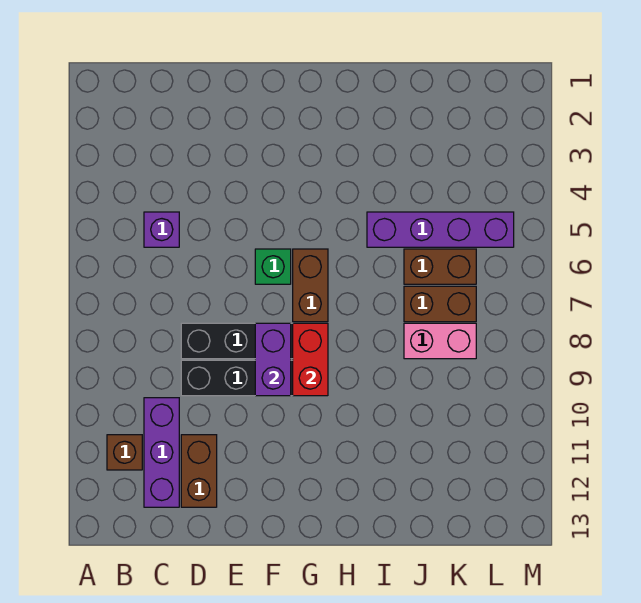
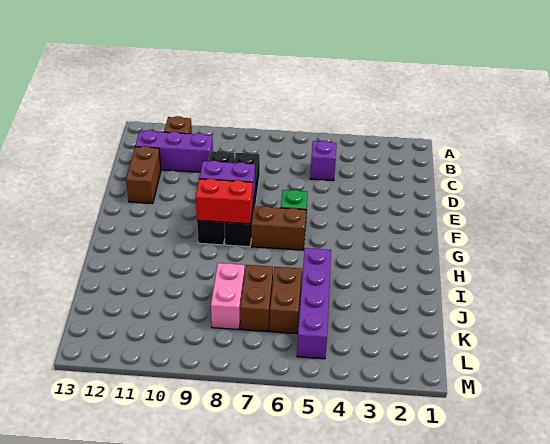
brown brick D11:D12 level 1 -> brown brick D12:E12 level 1

